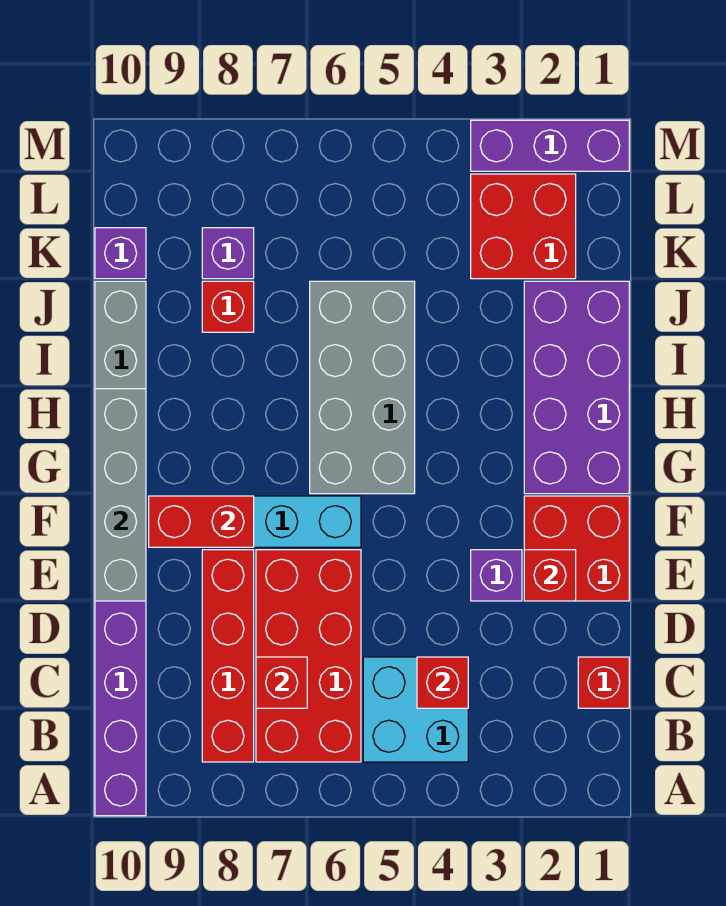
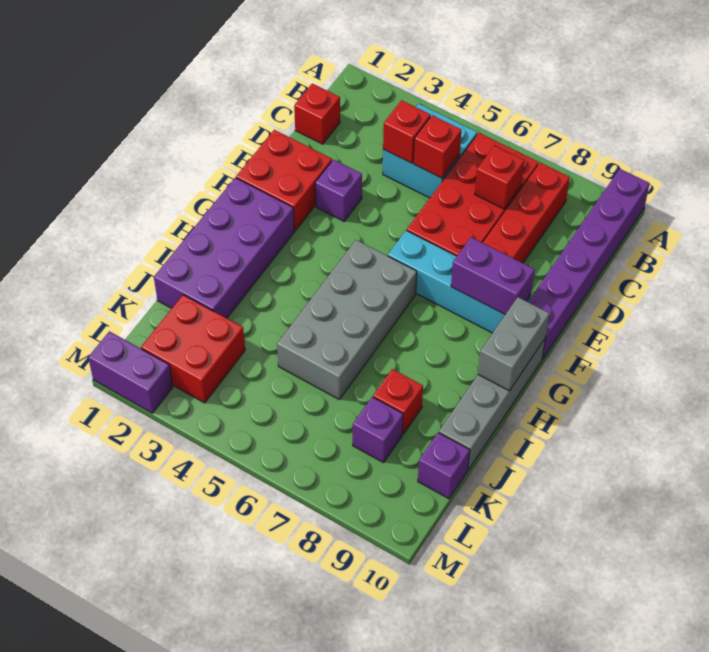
red brick E2 level 2 -> red brick C5 level 2
grey brick E10:H10 level 2 -> grey brick G10:H10 level 2
red brick F8:F9 level 2 -> purple brick F8:F9 level 2
purple brick M1:M3 level 1 -> purple brick M1:M2 level 1

